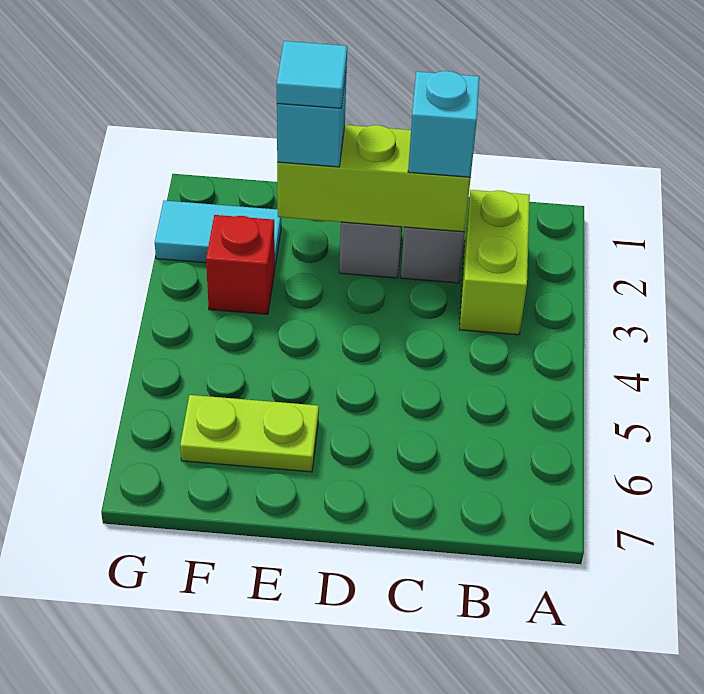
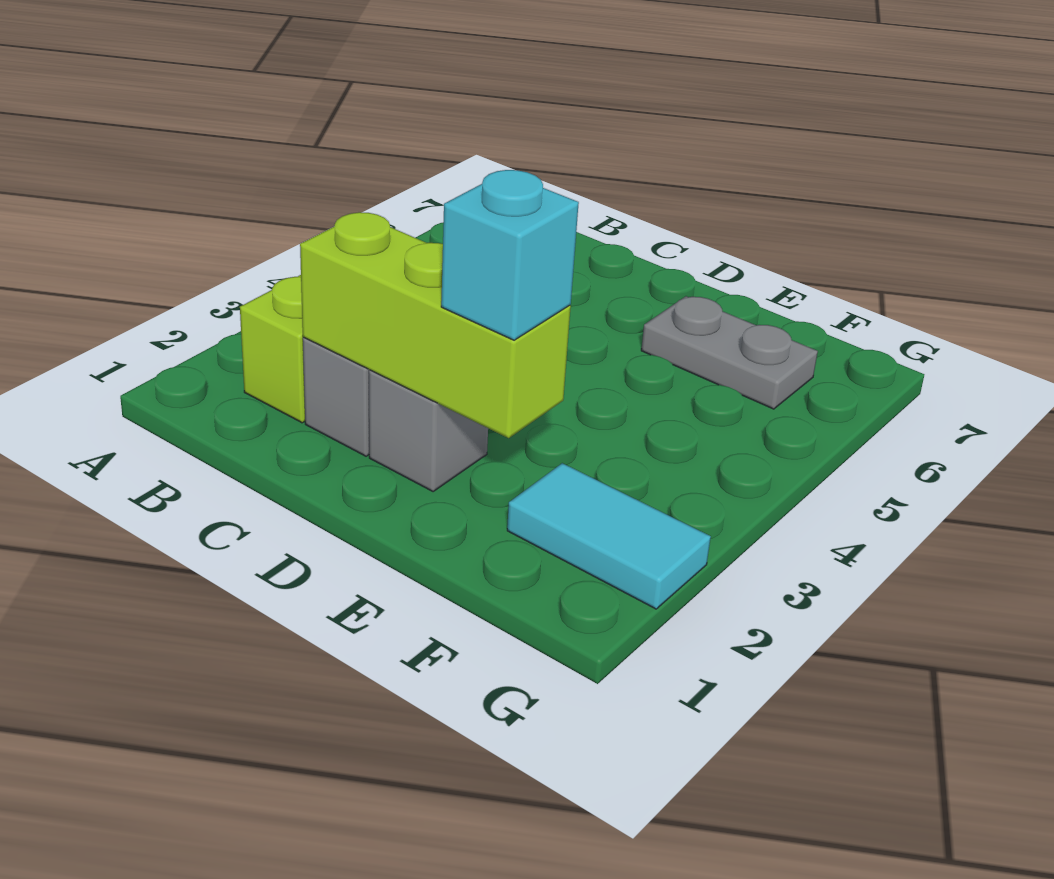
cyan brick C2 level 3 -> none
cyan tile E2 level 4 -> none
lime plate E6:F6 level 1 -> grey plate E6:F6 level 1
red brick F3 level 1 -> none

